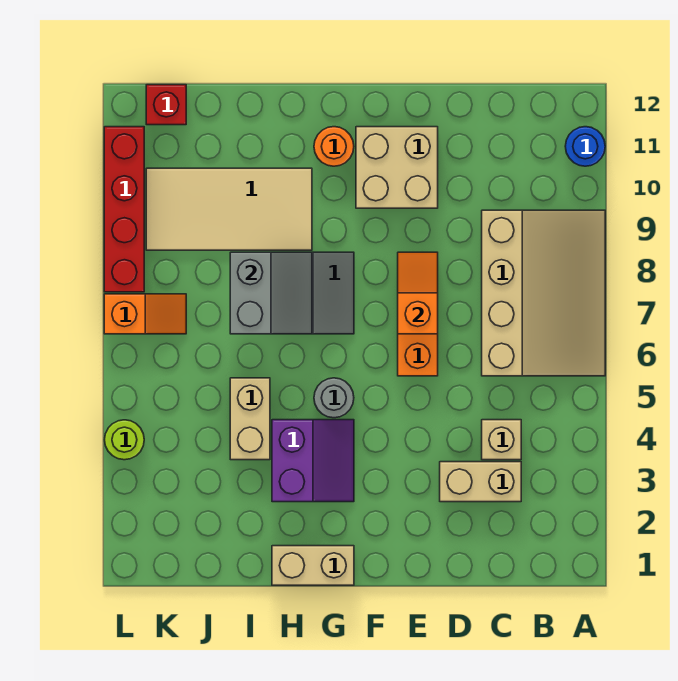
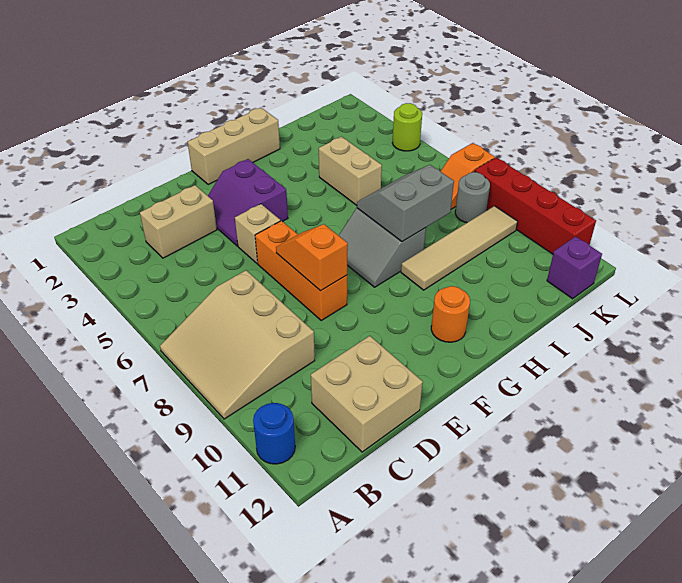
tan slope A6:C9 level 1 top C -> tan slope A7:C9 level 1 top C
tan brick C4 level 1 -> tan brick E5 level 1
orange slope E7:E8 level 2 top 7 -> orange slope E7:E8 level 2 top 8
tan brick E10:F11 level 1 -> tan brick C11:D12 level 1
tan brick G1:H1 level 1 -> tan brick F1:H1 level 1
purple slope G3:H4 level 1 top H -> purple slope E3:F4 level 1 top F
grey round brick G5 level 1 -> grey round brick K8 level 1
grey slope H7:I8 level 2 top I -> grey slope H7:I8 level 2 top 8
tan tile H9:K10 level 1 -> tan tile H9:K9 level 1
red brick K12 level 1 -> purple brick K12 level 1

